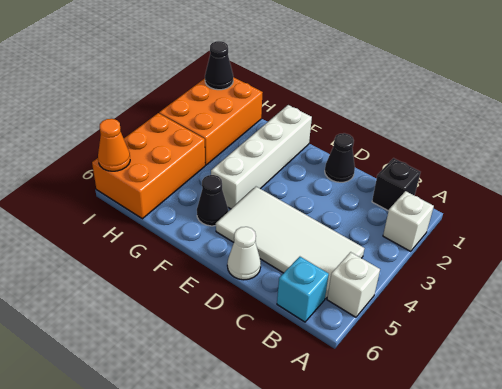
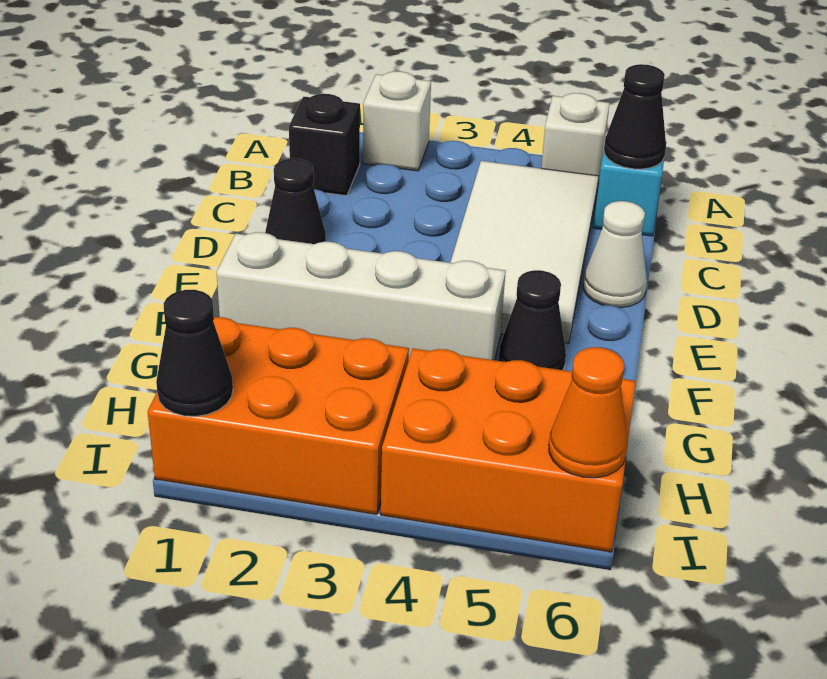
none -> black cone B6 level 2

